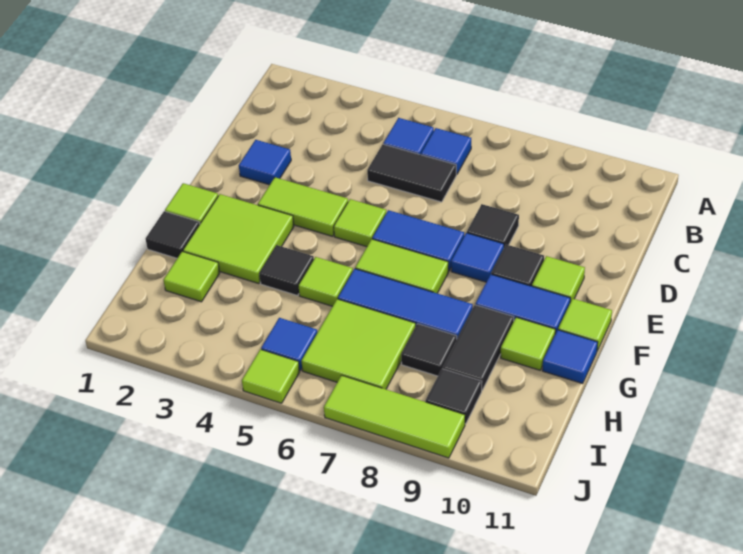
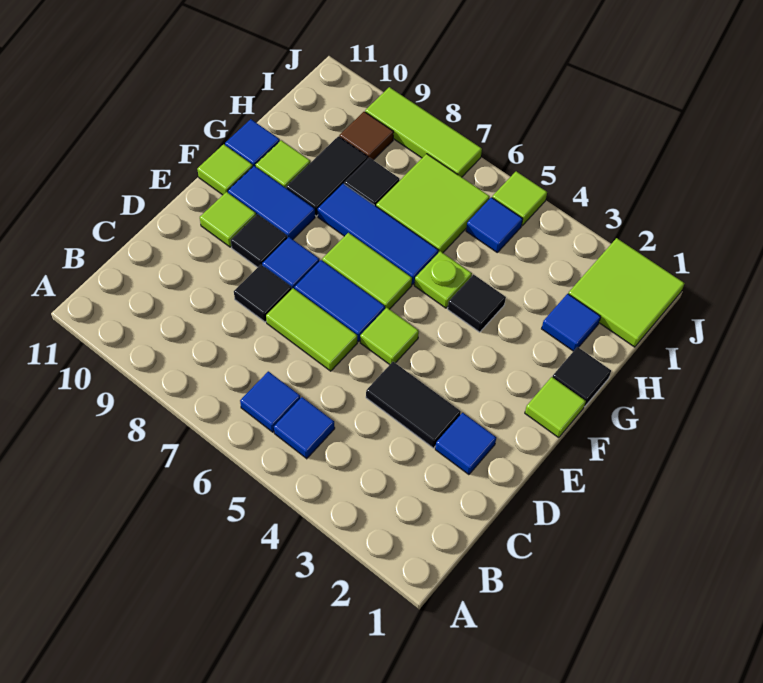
black tile C5:C6 level 1 -> black tile D3:D4 level 1
lime tile E3:E4 level 1 -> lime tile D6:D7 level 1
lime tile F2:G3 level 1 -> lime tile I1:J2 level 1
lime tile G5 level 1 -> lime plate G5 level 1
lime tile H2 level 1 -> blue tile H2 level 1
black tile I9 level 1 -> brown tile I9 level 1

